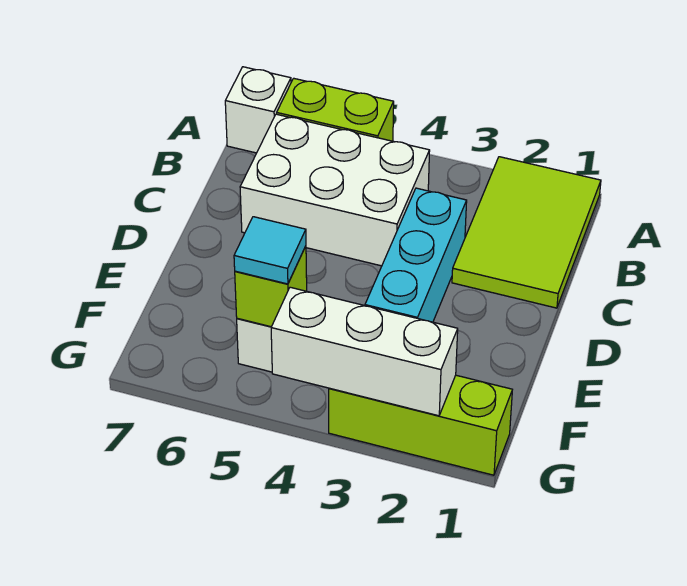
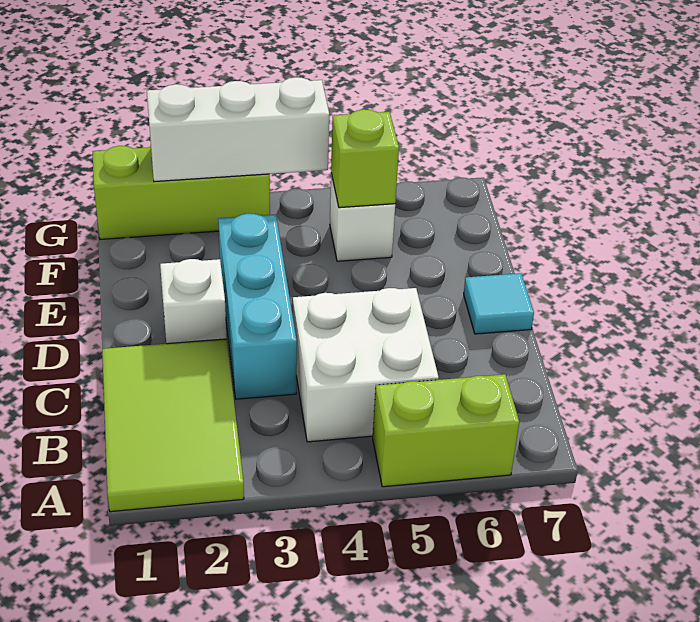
white brick A7 level 1 -> white brick D2 level 1
white brick B4:C6 level 1 -> white brick B4:C5 level 1
cyan tile F5 level 3 -> cyan tile D7 level 1

